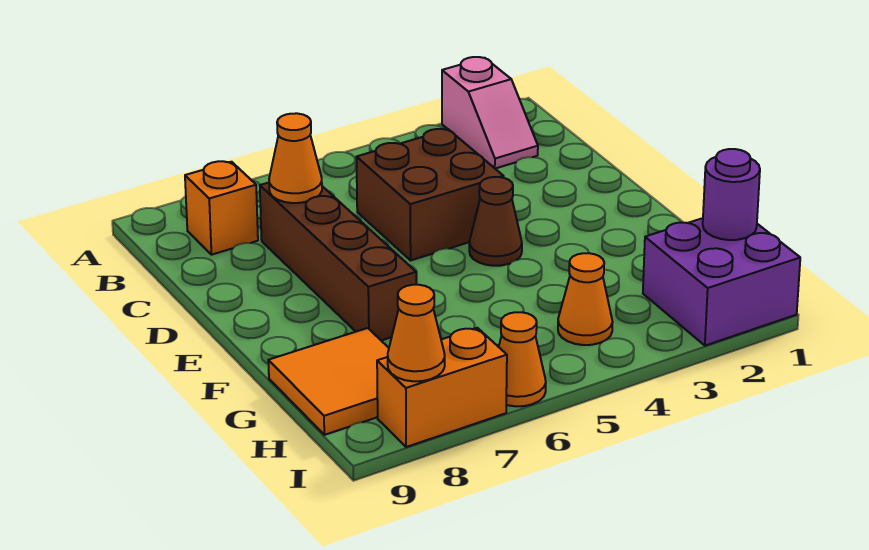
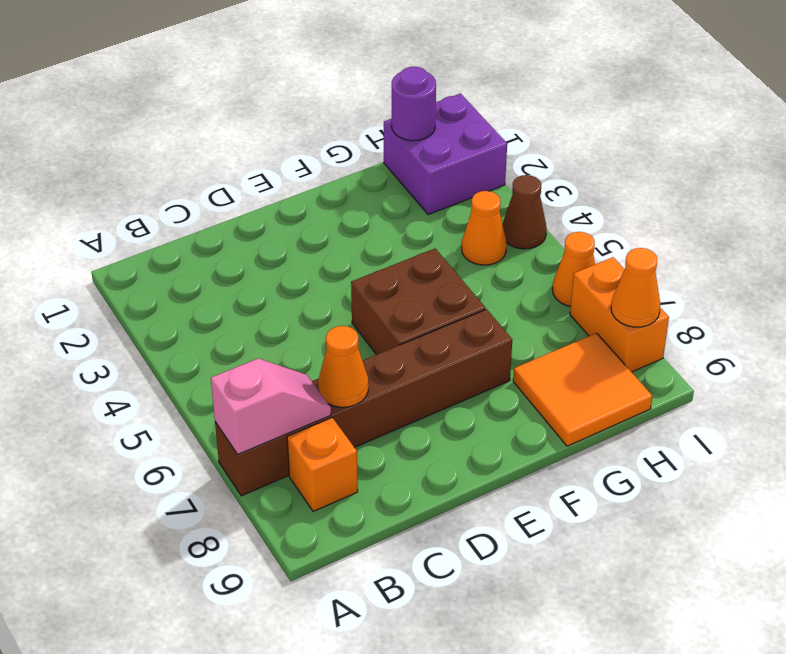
pink slope A2:B2 level 1 top A -> pink slope A7:B7 level 2 top A
brown brick C4:D5 level 1 -> brown brick E5:F6 level 1
brown brick C7:F7 level 1 -> brown brick A7:F7 level 1
brown cone E4 level 1 -> brown cone I4 level 1

